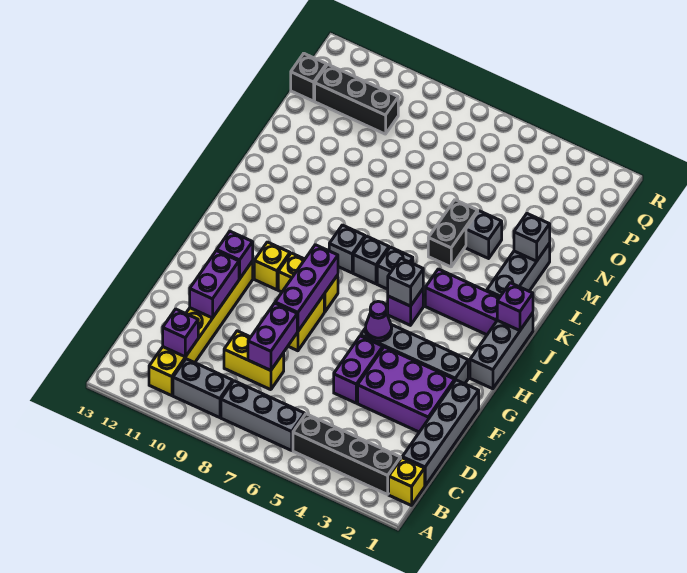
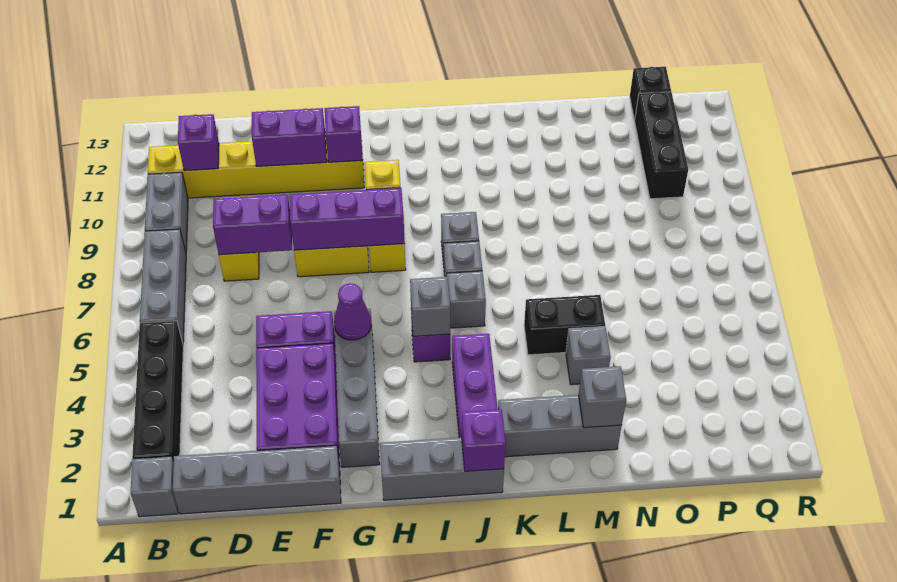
yellow brick B1 level 1 -> grey brick B1 level 1

